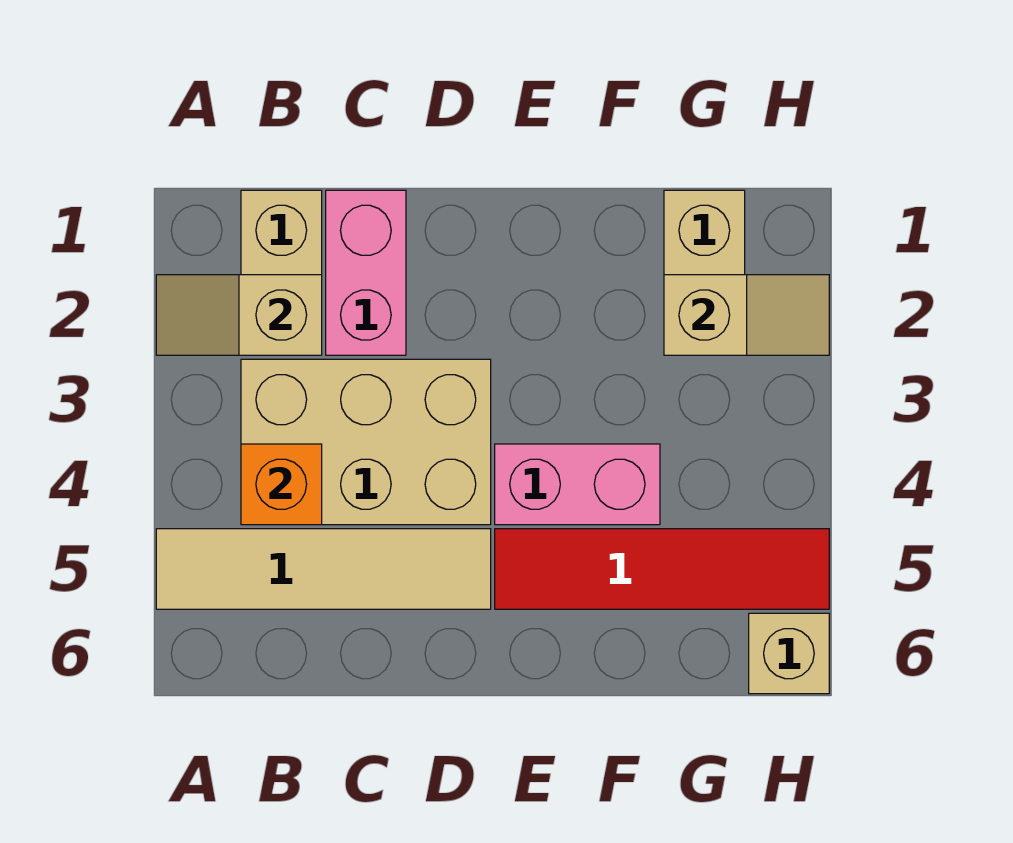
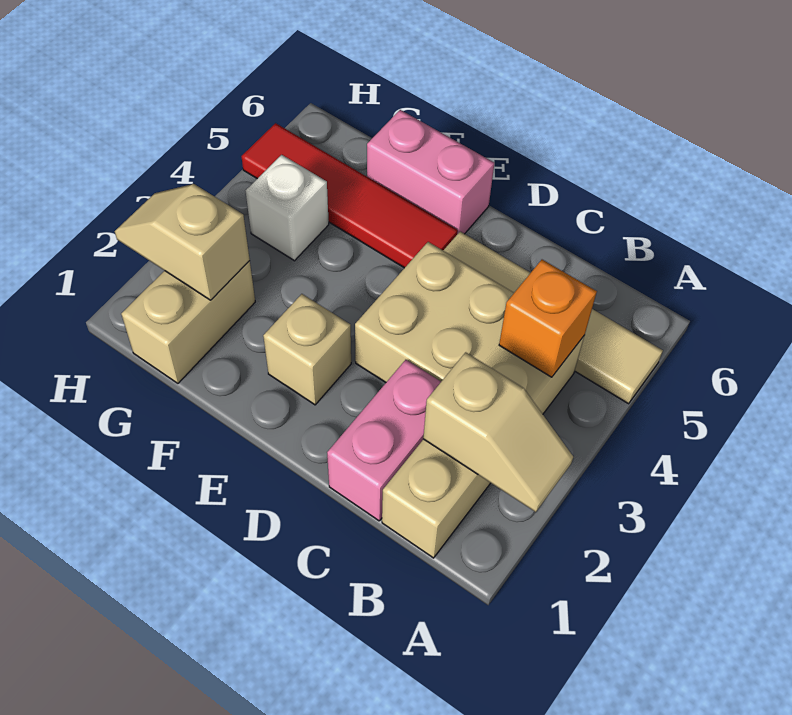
pink brick E4:F4 level 1 -> pink brick E6:F6 level 1
none -> white brick G4 level 1
tan brick H6 level 1 -> tan brick E2 level 1

